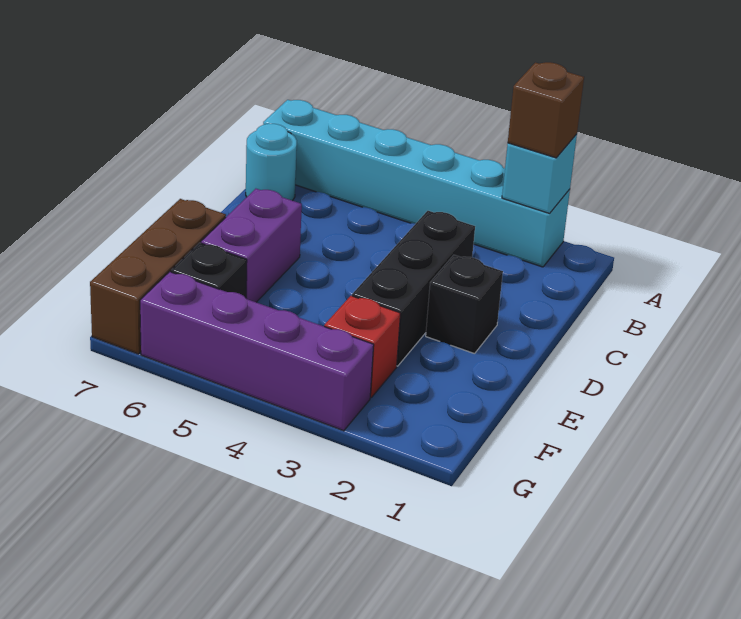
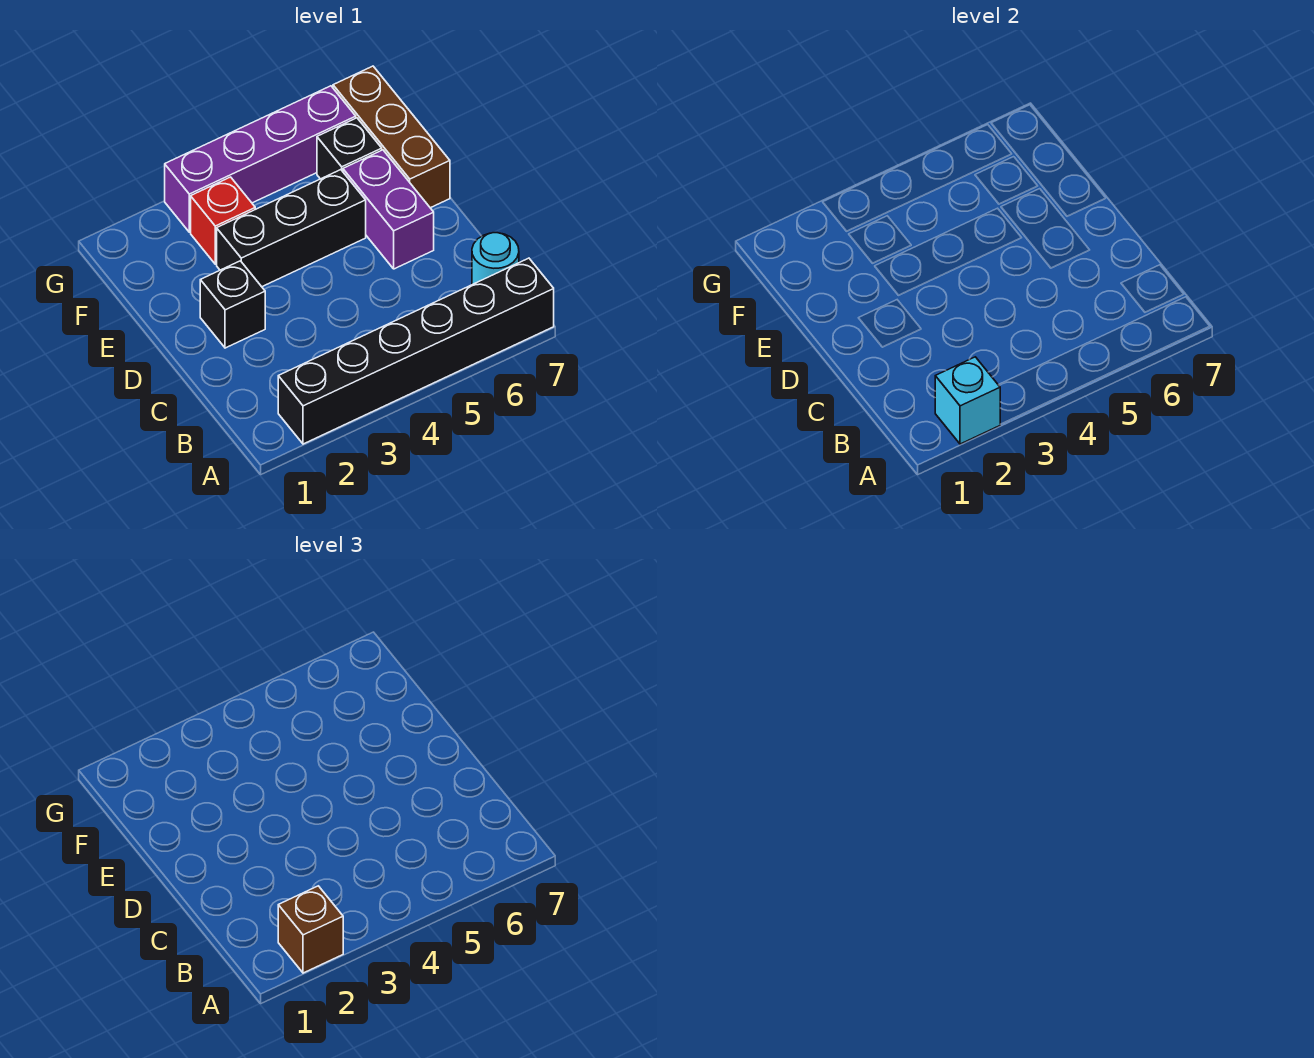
cyan brick A2:A7 level 1 -> black brick A2:A7 level 1
black brick C3:E3 level 1 -> black brick E3:E5 level 1

